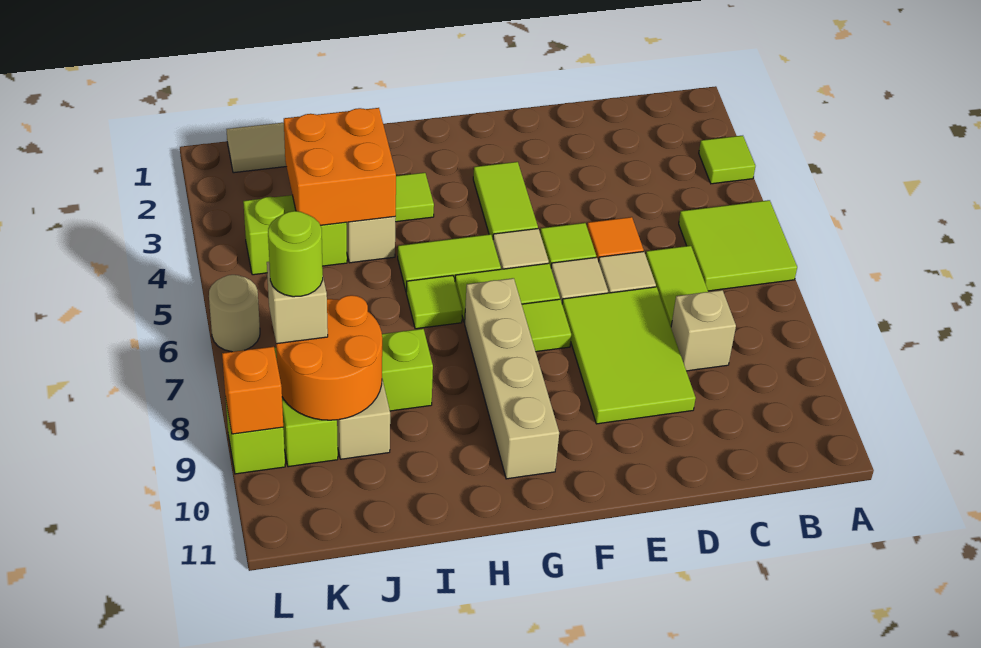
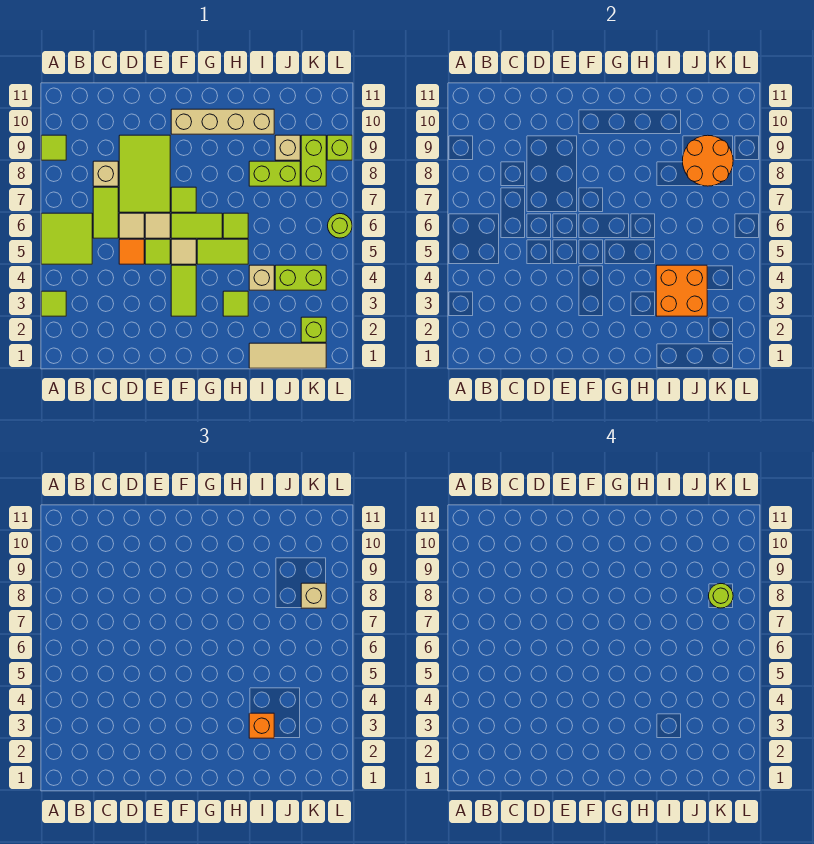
none -> lime tile A9 level 1
tan brick G7:G10 level 1 -> tan brick F10:I10 level 1
none -> lime brick K2 level 1
tan round brick L6 level 1 -> lime round brick L6 level 1
orange brick L9 level 2 -> orange brick I3 level 3

